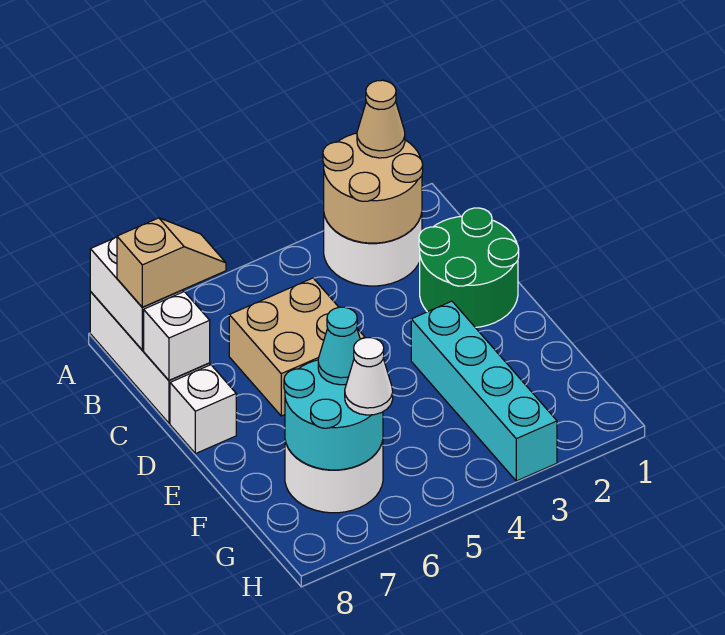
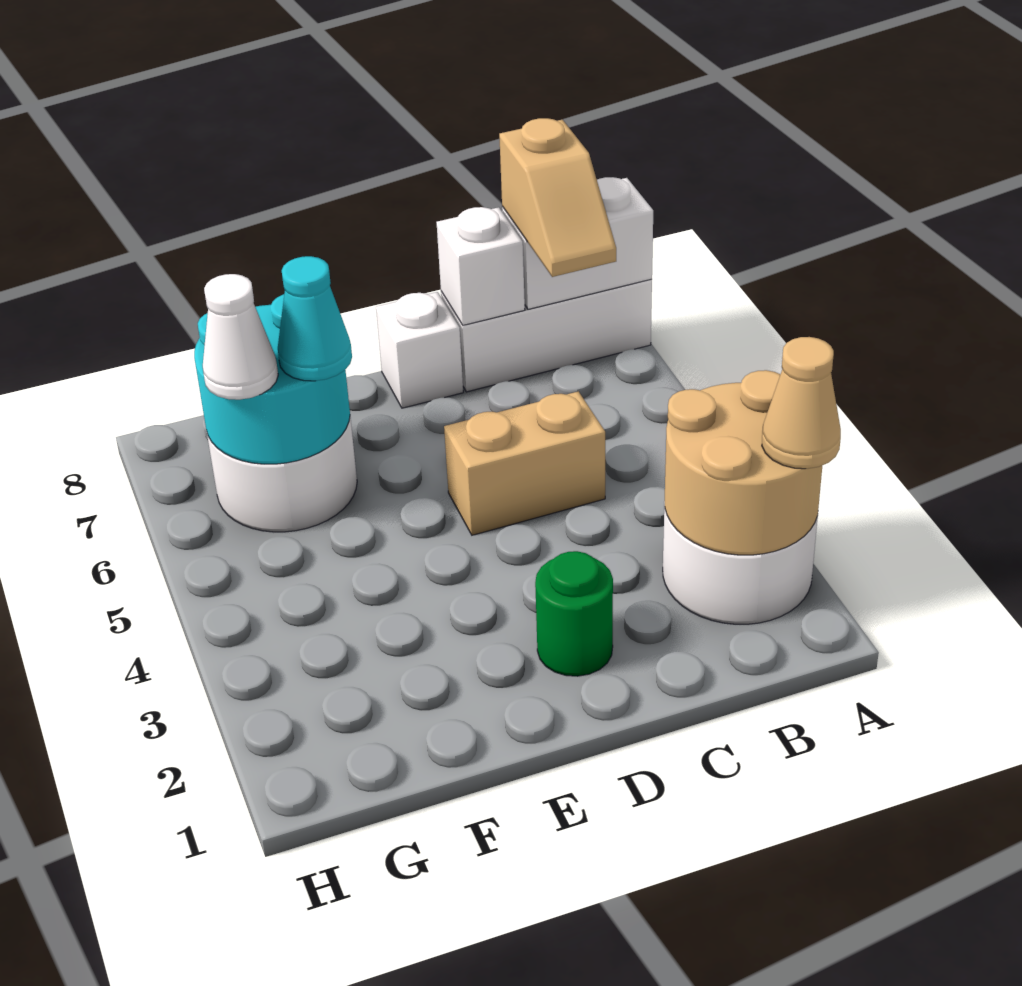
green round brick C1:D2 level 1 -> green round brick D2 level 1
tan brick C5:D6 level 1 -> tan brick C5:D5 level 1
cyan brick E3:H3 level 1 -> none

